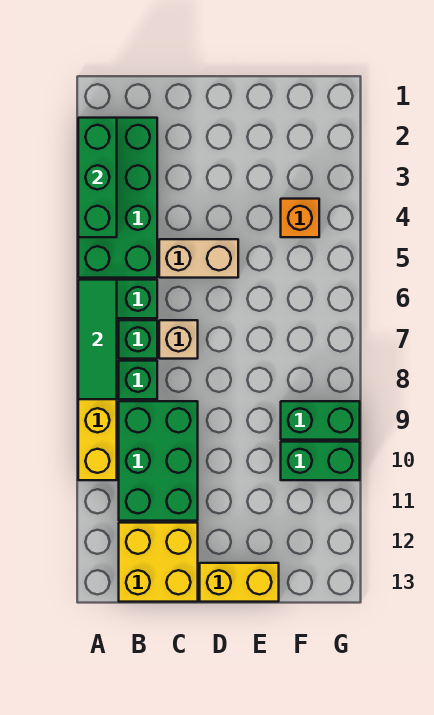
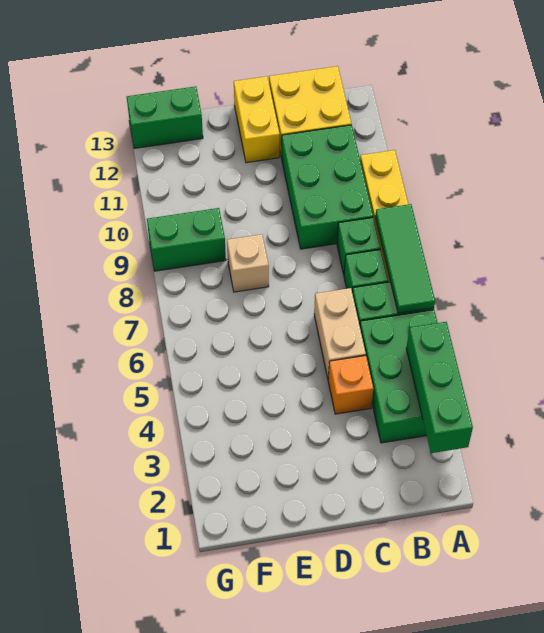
green brick A2:B5 level 1 -> green brick A3:B5 level 1
tan brick C5:D5 level 1 -> tan brick C5:C6 level 1
tan brick C7 level 1 -> tan brick E8 level 1
yellow brick D13:E13 level 1 -> yellow brick D12:D13 level 1
orange brick F4 level 1 -> orange brick C4 level 1
green brick F10:G10 level 1 -> green brick F13:G13 level 1

